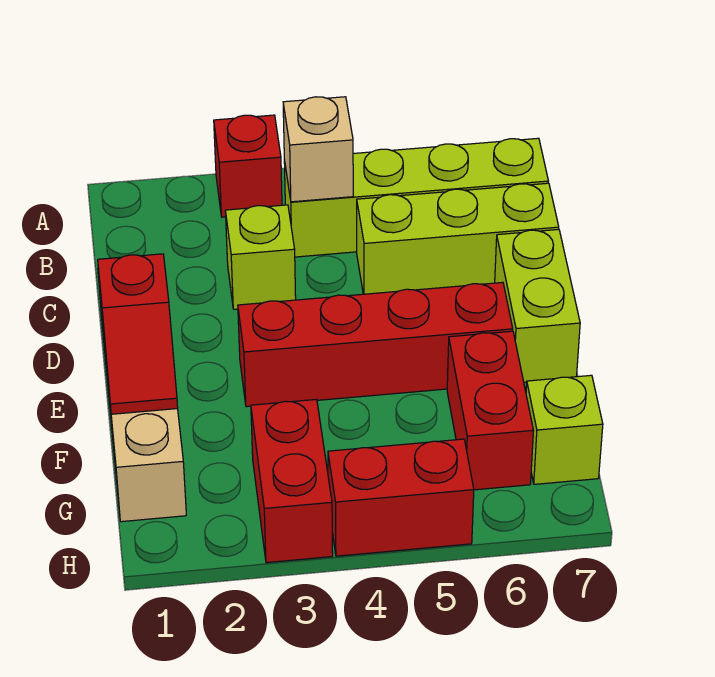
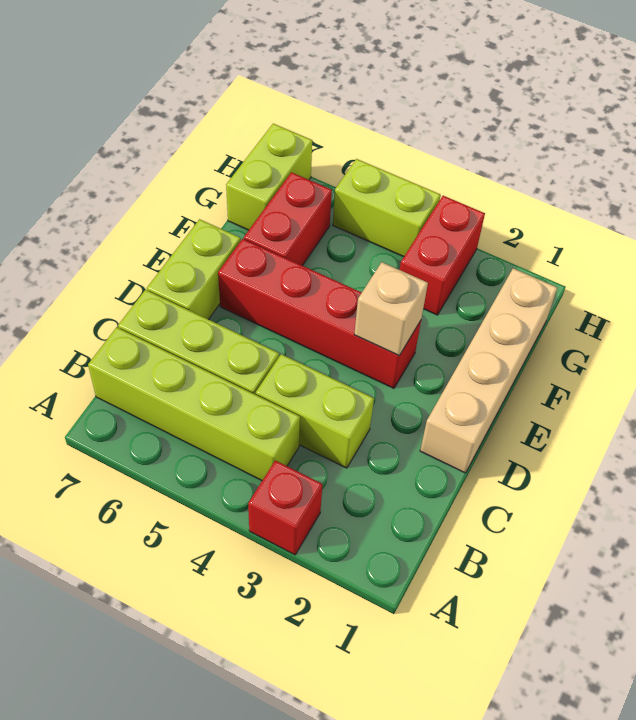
tan brick B4 level 2 -> tan brick E3 level 2
lime brick C3 level 1 -> lime brick C3:C4 level 1
red slope E1:F1 level 2 top E -> none
lime brick G7 level 1 -> lime brick G7:H7 level 1
red brick H4:H5 level 1 -> lime brick H4:H5 level 1

